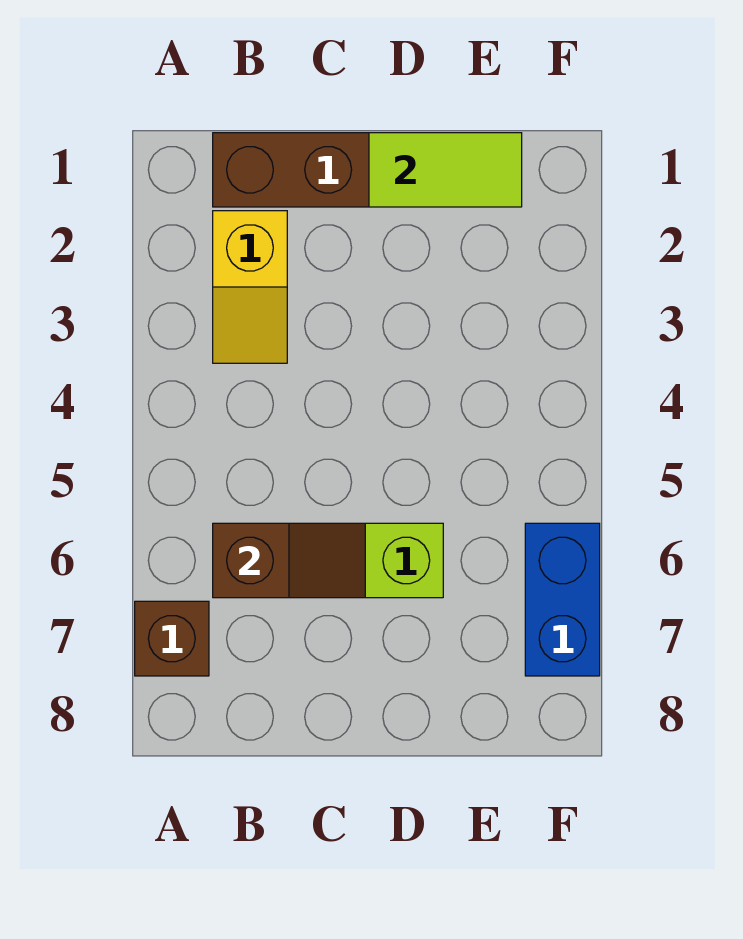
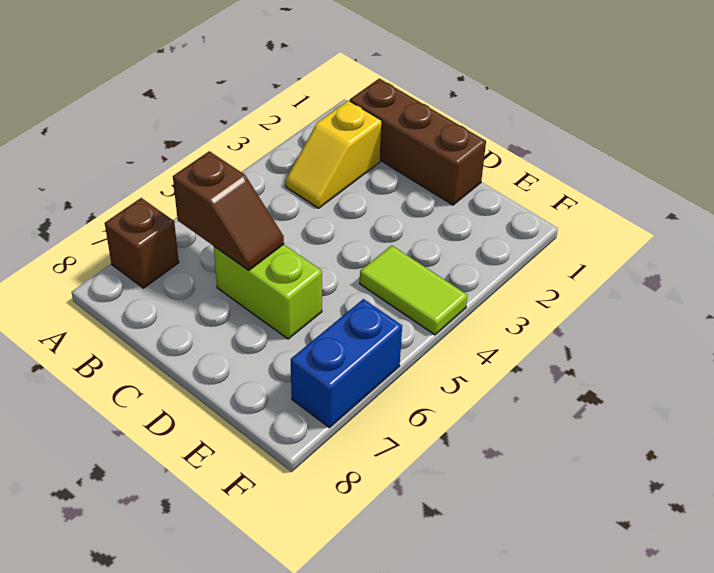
lime tile D1:E1 level 2 -> lime tile E4:F4 level 1

